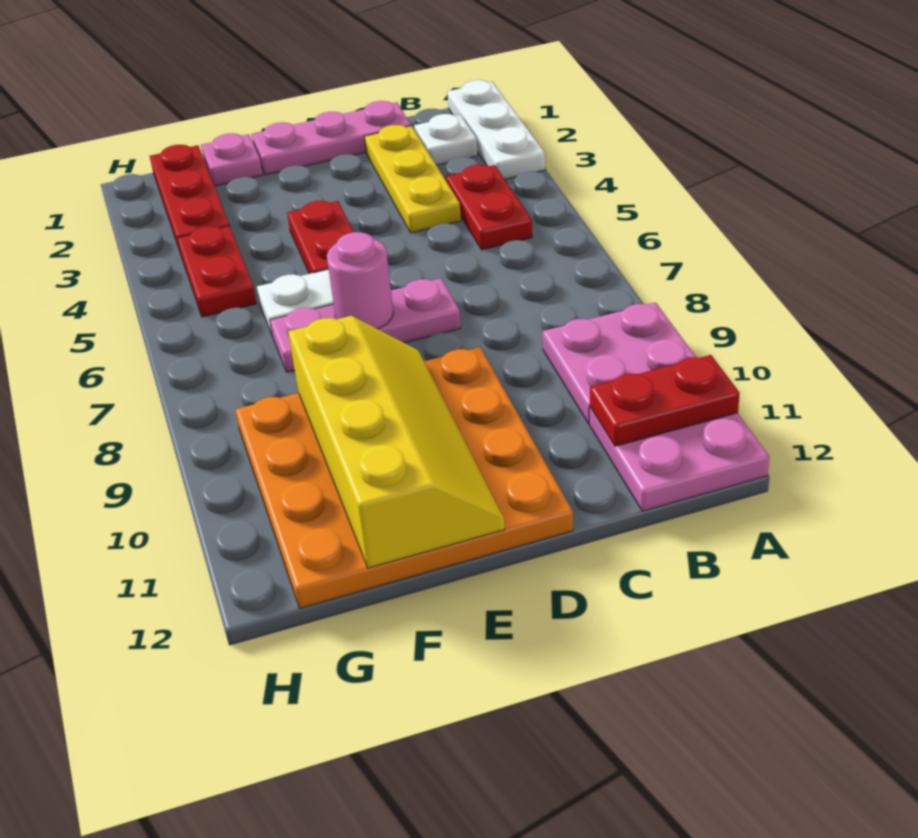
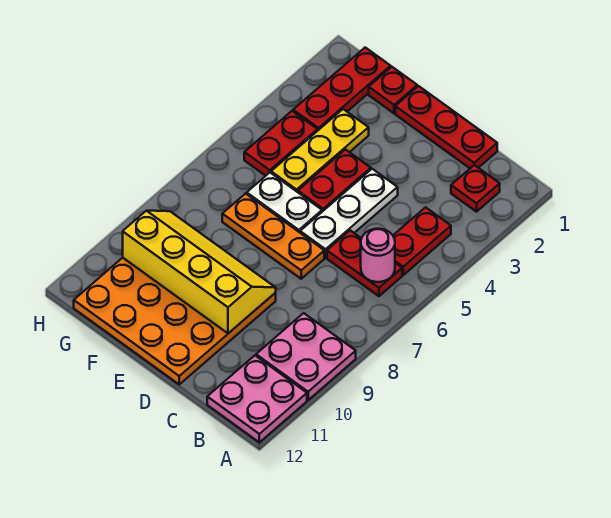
white plate A1:A3 level 1 -> white plate D4:D6 level 1
red plate A11:B11 level 2 -> red plate B6:C6 level 1
white plate B2 level 1 -> red plate B2 level 1
pink plate C1:E1 level 1 -> red plate C1:E1 level 1
yellow plate C2:C4 level 1 -> yellow plate F3:F5 level 1
pink plate D7:F7 level 1 -> orange plate D7:F7 level 1
pink round brick E7 level 2 -> pink round brick B6 level 2
yellow slope E9:F12 level 2 top F -> yellow slope D9:G10 level 2 top 10
pink plate F1 level 1 -> red plate F1 level 1

